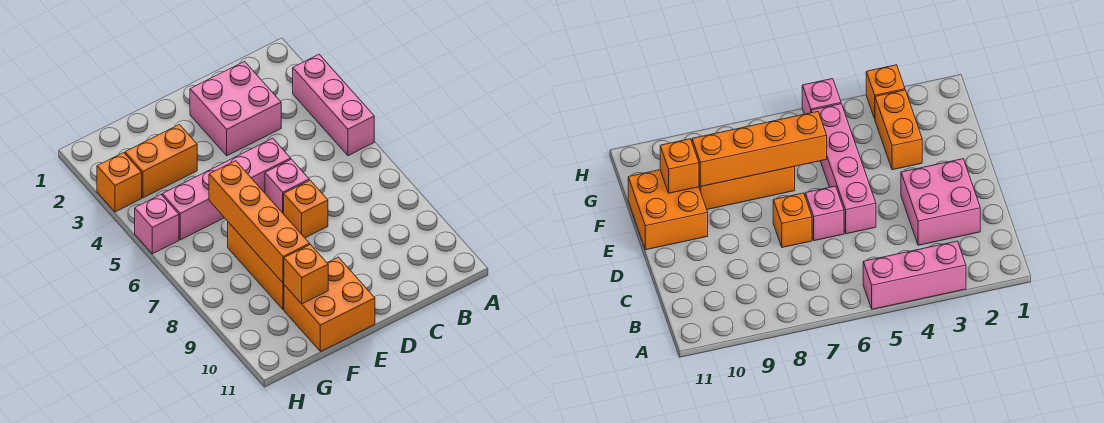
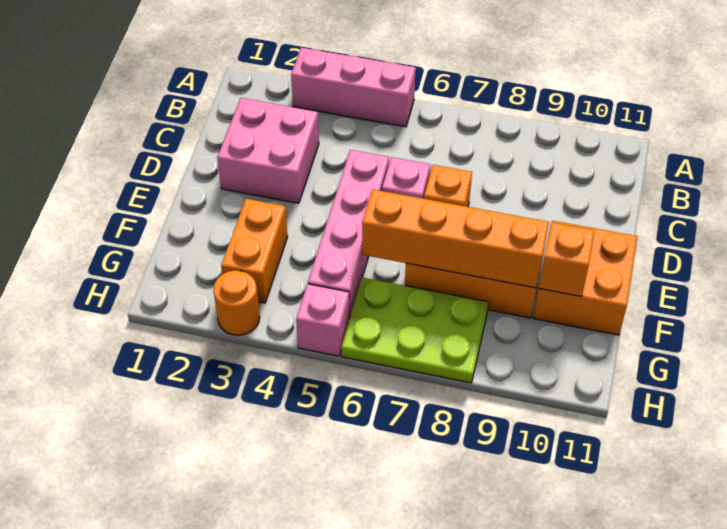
none -> lime plate G6:H8 level 1
orange brick H3 level 1 -> orange round brick H3 level 1

